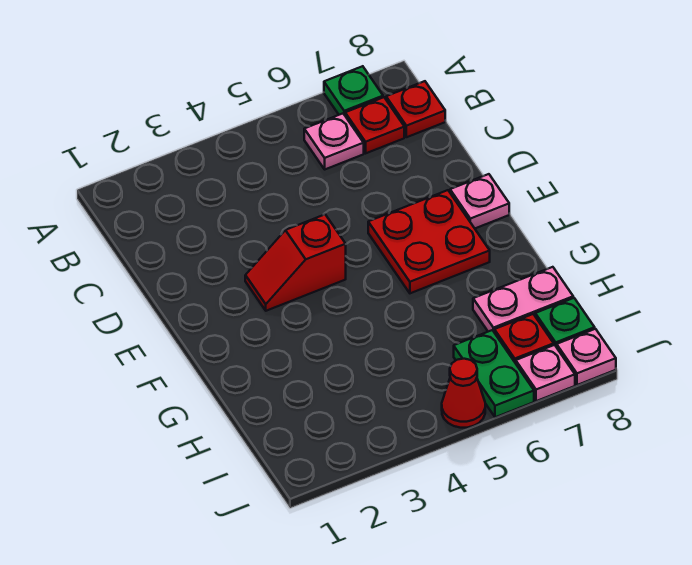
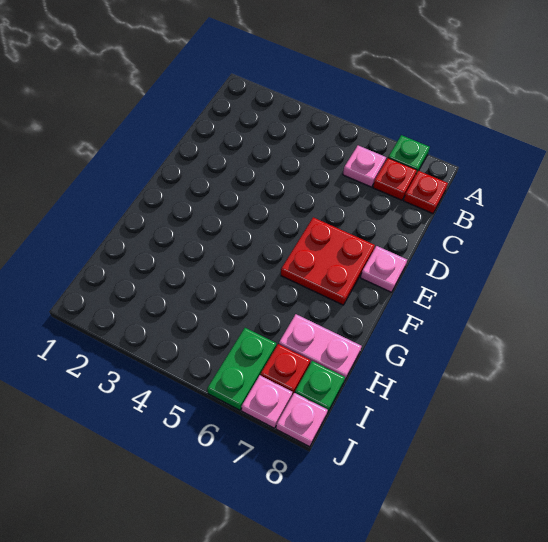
red slope E3:E4 level 1 top 4 -> none
red cone J5 level 1 -> none

